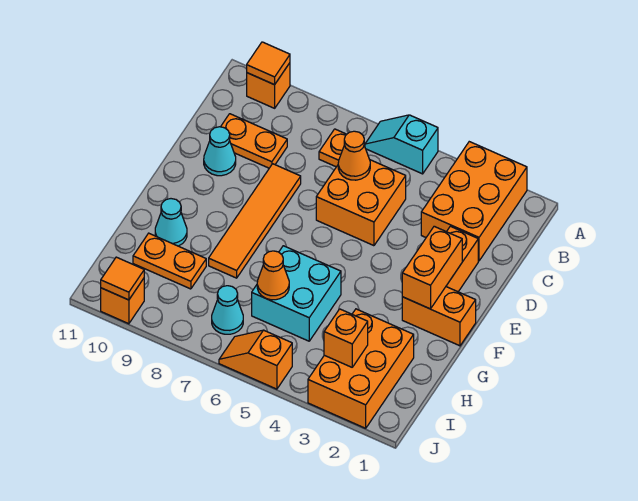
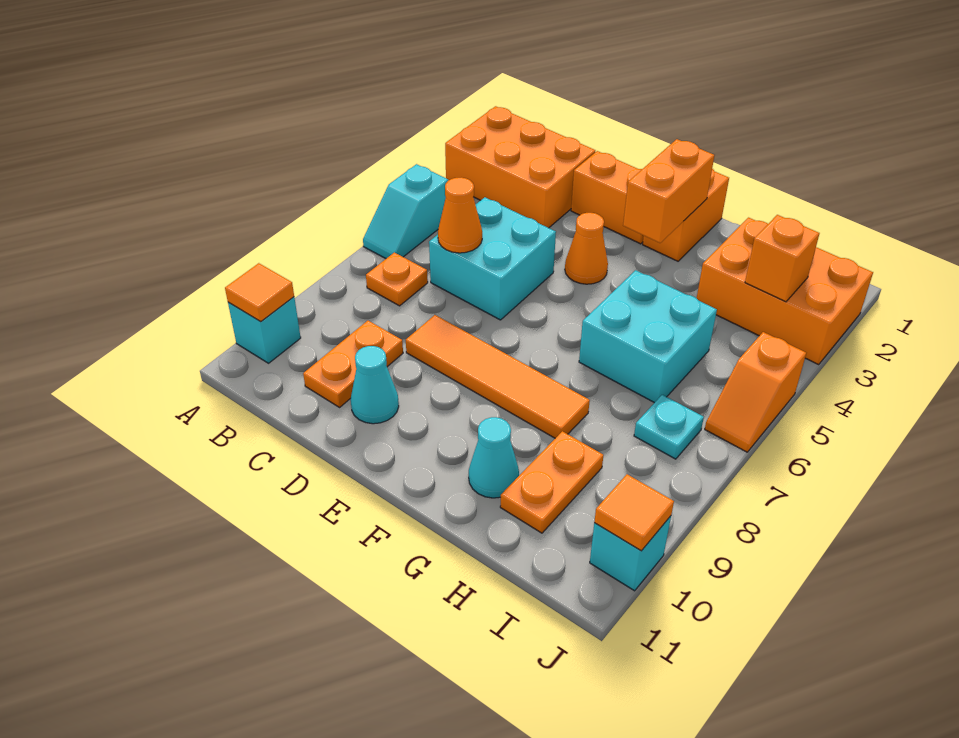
orange brick A10 level 1 -> cyan brick A10 level 1
orange brick C5:D6 level 1 -> cyan brick C5:D6 level 1
orange brick E2:F2 level 2 -> orange brick F2:F3 level 2
orange cone H6 level 2 -> orange cone E4 level 1
cyan cone I7 level 1 -> cyan plate I7 level 1
orange brick J10 level 1 -> cyan brick J10 level 1

